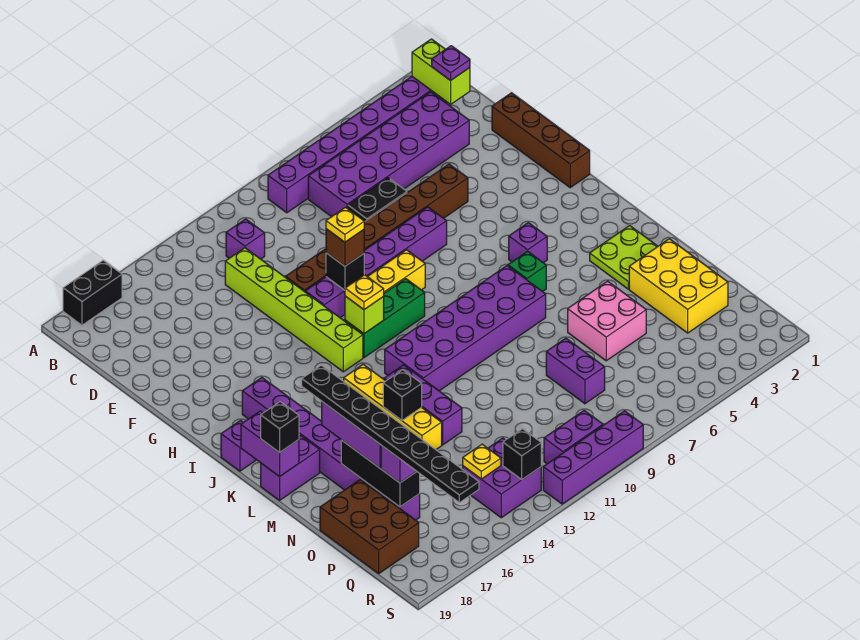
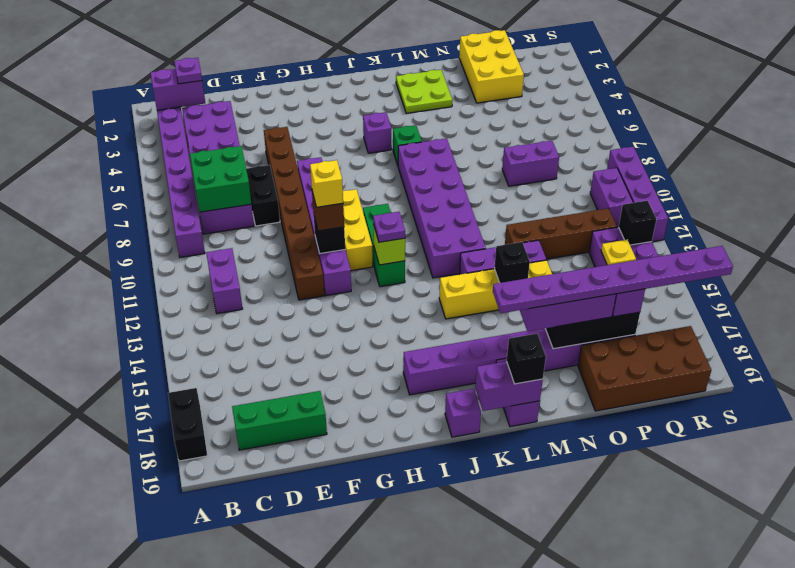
lime brick B2:C2 level 2 -> purple brick B2:C2 level 2
none -> green brick C7:D8 level 2
purple brick C12 level 1 -> purple brick C11:C12 level 1
none -> green brick C18:E18 level 1
lime brick D13:I13 level 1 -> none
brown brick E1:H1 level 1 -> brown brick N12:Q12 level 1
yellow plate G11 level 4 -> yellow brick G11 level 4
yellow plate I12 level 3 -> purple plate I12 level 3
black plate L17:S17 level 4 -> purple plate L17:S17 level 4
yellow brick N2:P3 level 1 -> yellow brick O1:P3 level 1
pink brick N5:O6 level 1 -> none
brown brick O18:Q19 level 1 -> brown brick O18:R19 level 1

